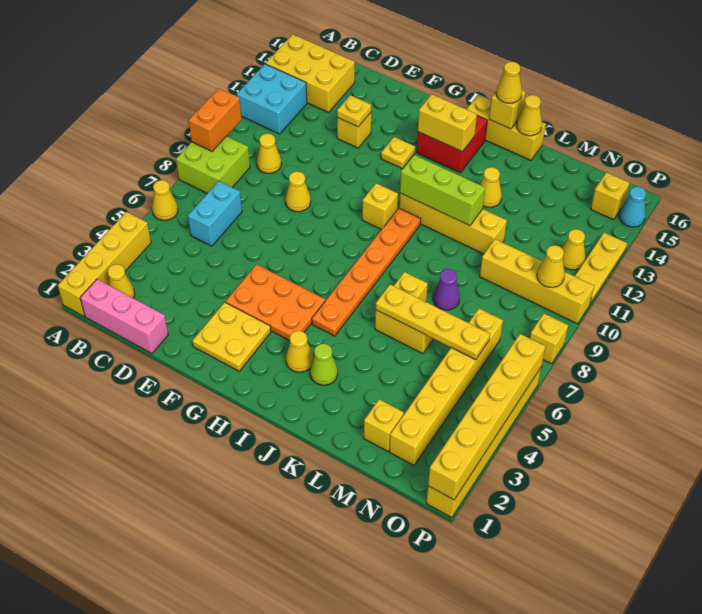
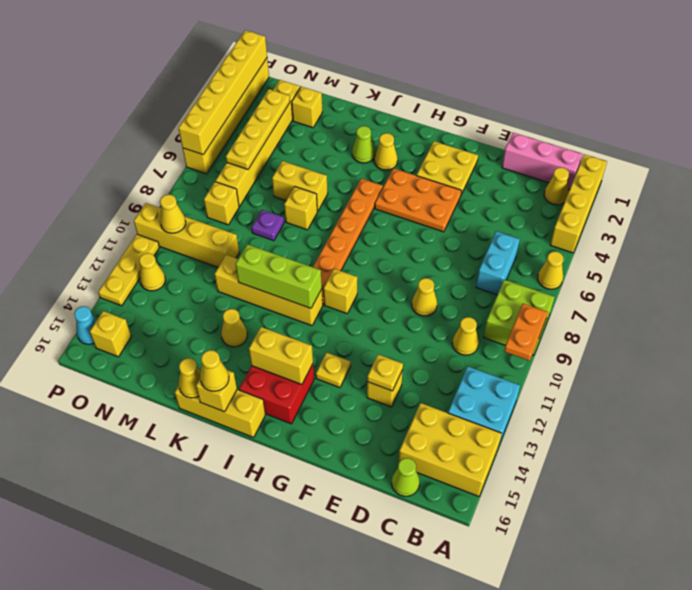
orange brick A9:A10 level 2 -> orange plate A9:A10 level 2
none -> lime cone C16 level 1
yellow plate K6:N6 level 2 -> yellow plate N3:N6 level 2
purple cone L8 level 1 -> purple plate L8 level 1
yellow brick P8 level 1 -> yellow brick N8 level 1

